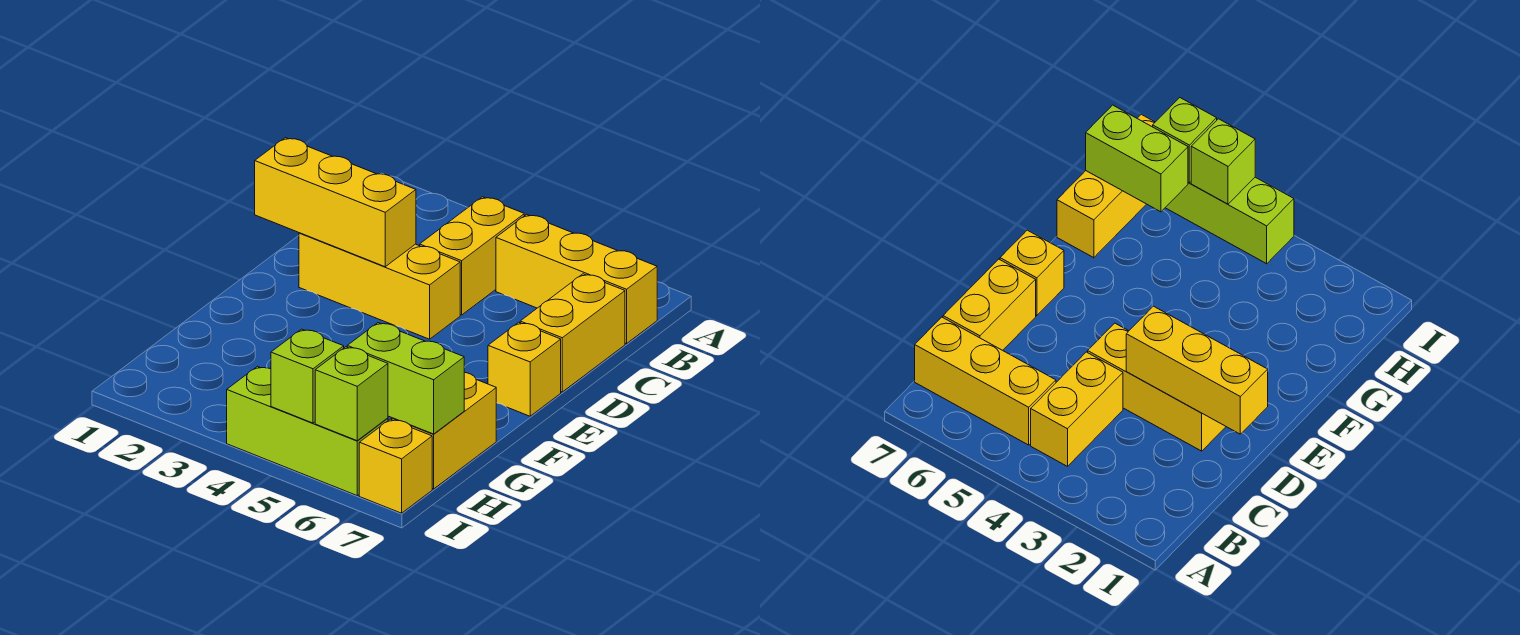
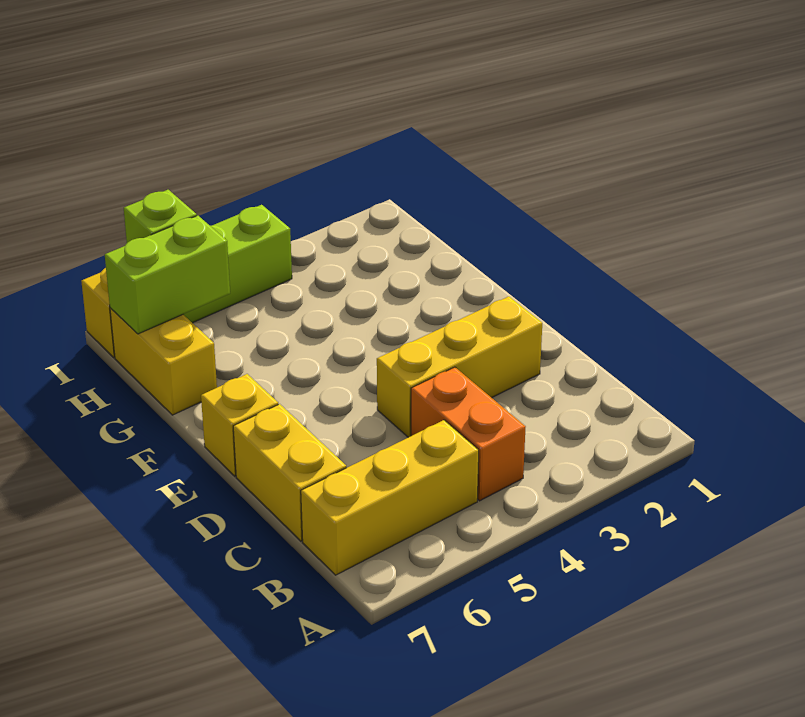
yellow brick B4:C4 level 1 -> orange brick B4:C4 level 1
yellow brick D1:D3 level 2 -> none
lime brick I5 level 2 -> none

